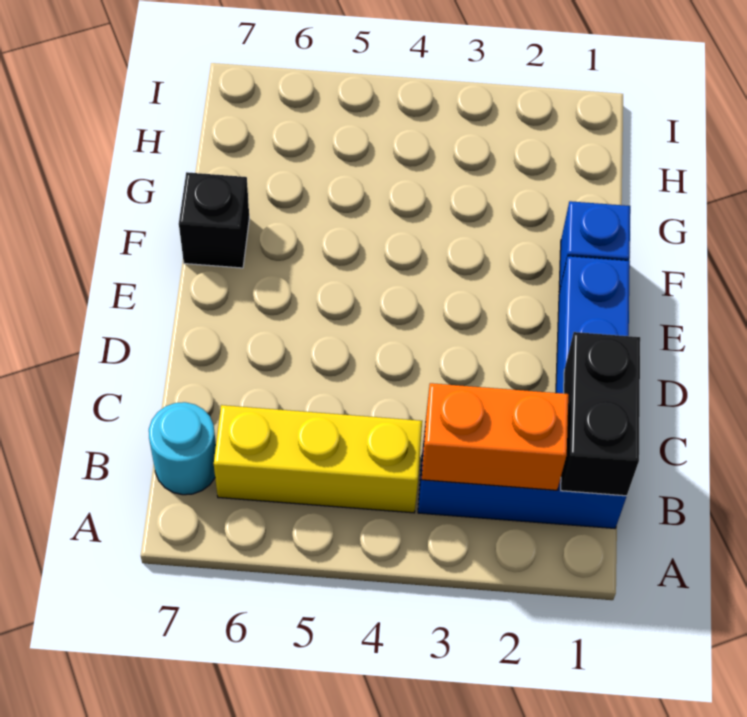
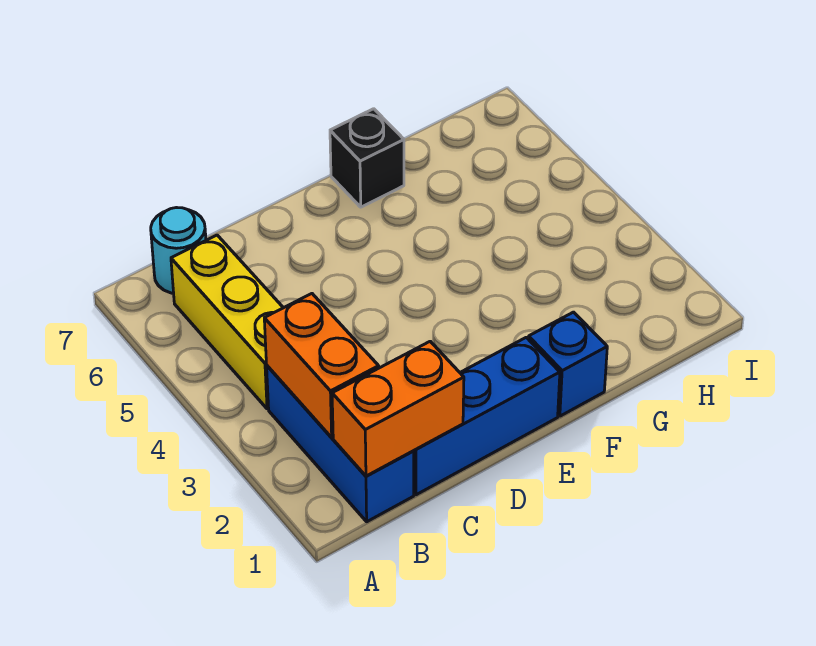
black brick B1:C1 level 2 -> orange brick B1:C1 level 2

